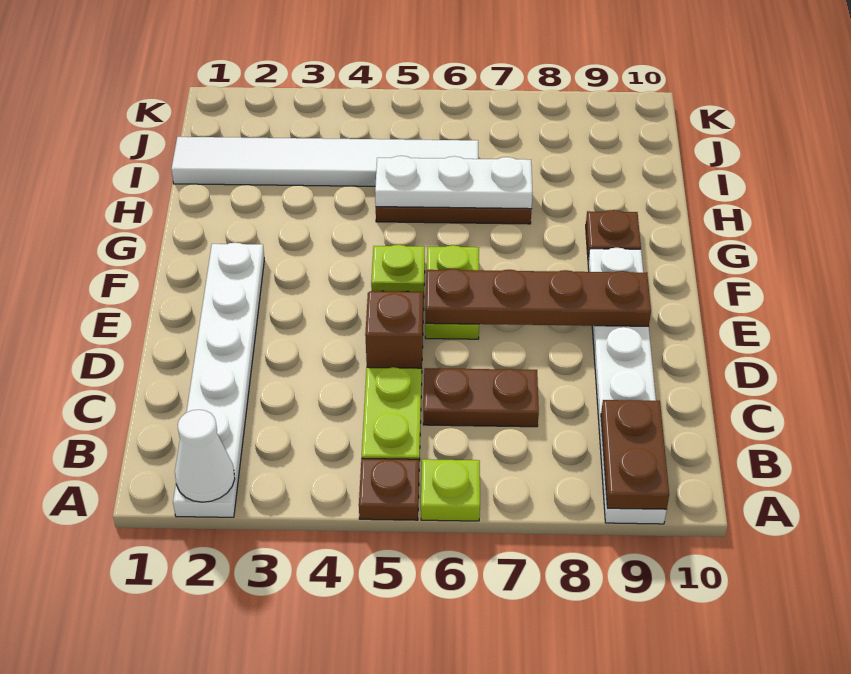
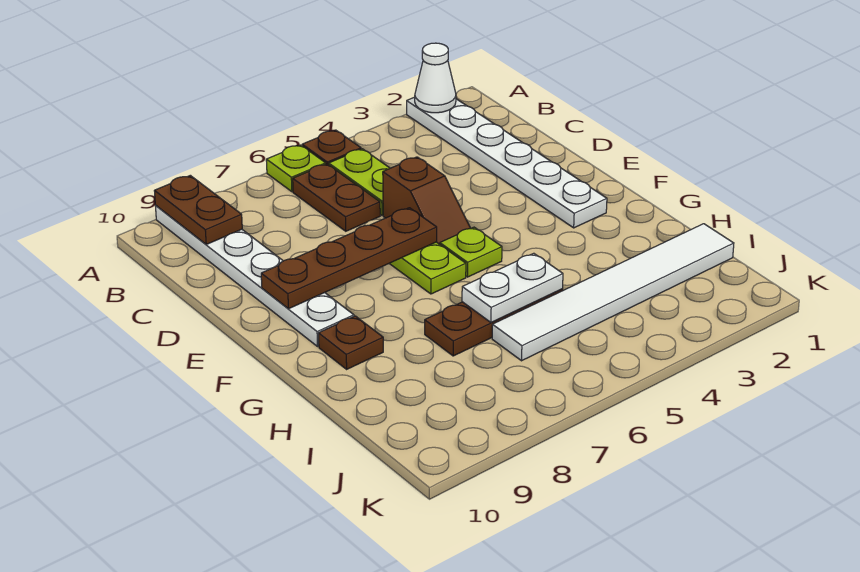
brown plate C6:C7 level 1 -> brown plate B6:C6 level 1
white plate H5:H7 level 2 -> white plate H5:H6 level 2

